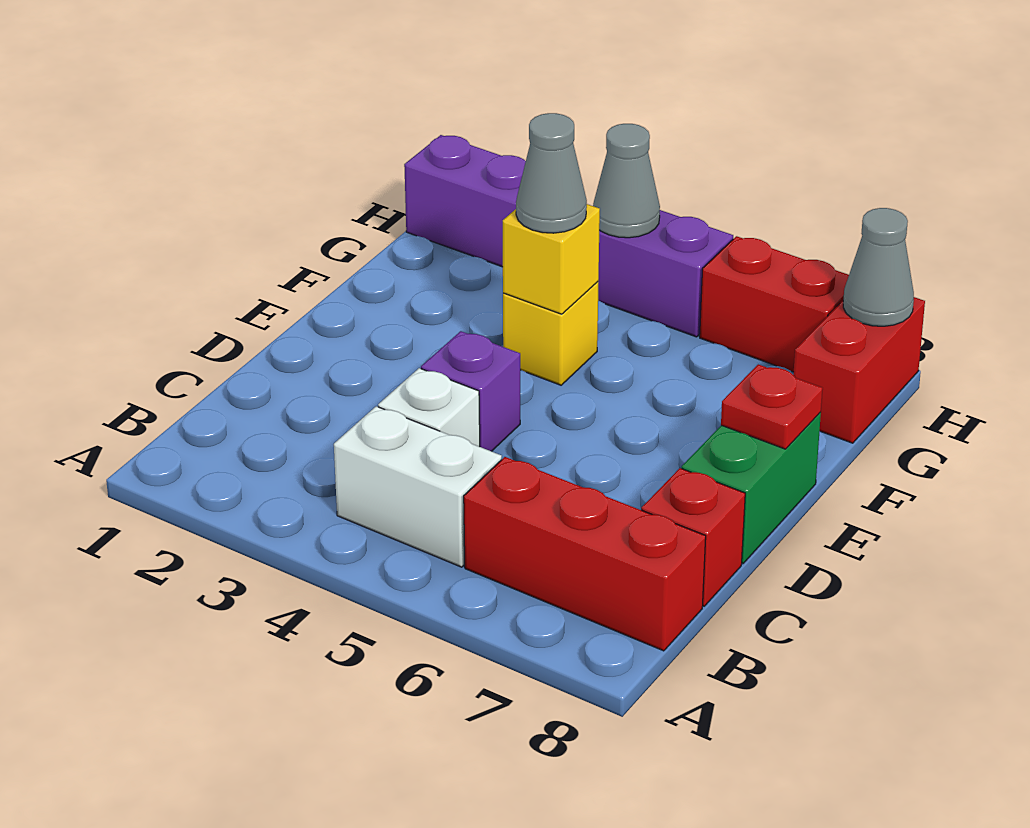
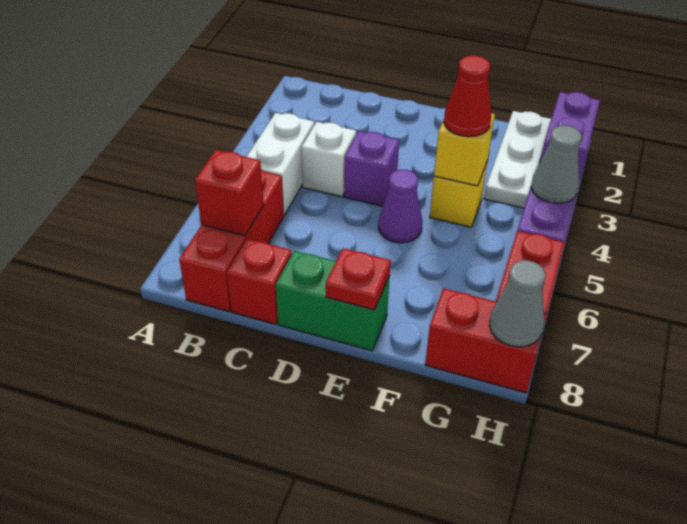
none -> red brick B7 level 2
none -> purple cone E5 level 1
grey cone F4 level 3 -> red cone F4 level 3
none -> white plate G1:G3 level 1

